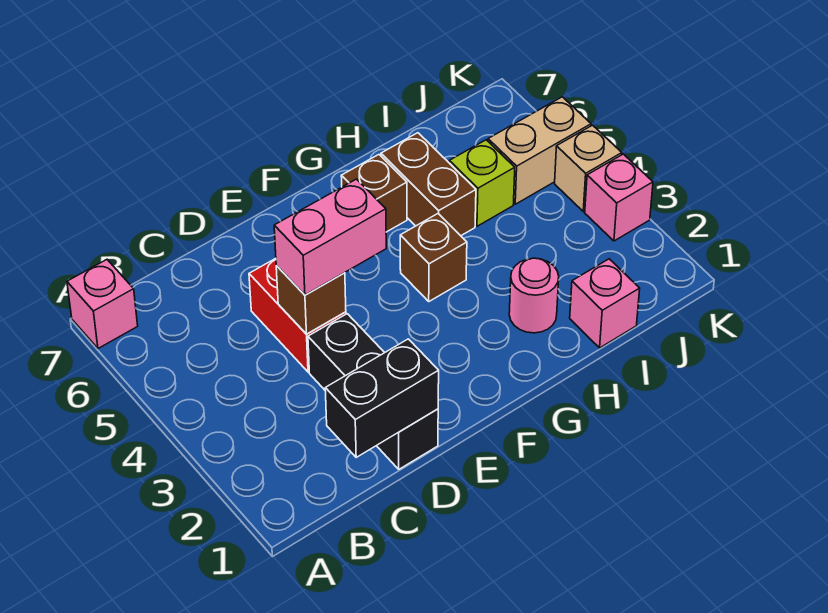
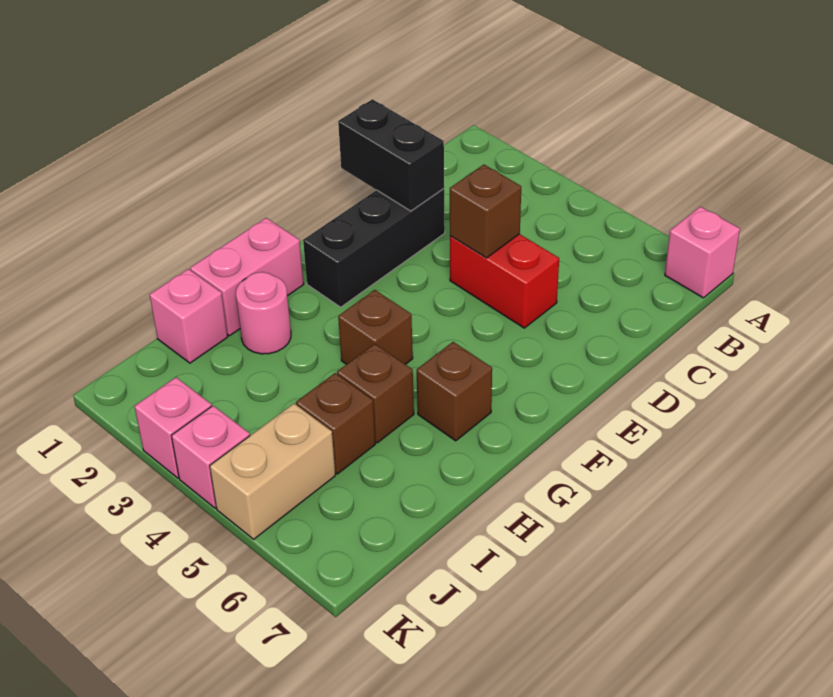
black brick C1:D1 level 2 -> black brick D1:D2 level 2
black brick D1:D3 level 1 -> black brick D2:F2 level 1
pink brick D4:E4 level 3 -> pink brick G1:H1 level 1
brown brick H5:H6 level 1 -> brown brick H5 level 1
lime brick I5 level 1 -> brown brick I5 level 1
tan brick K4 level 1 -> pink brick K4 level 1

